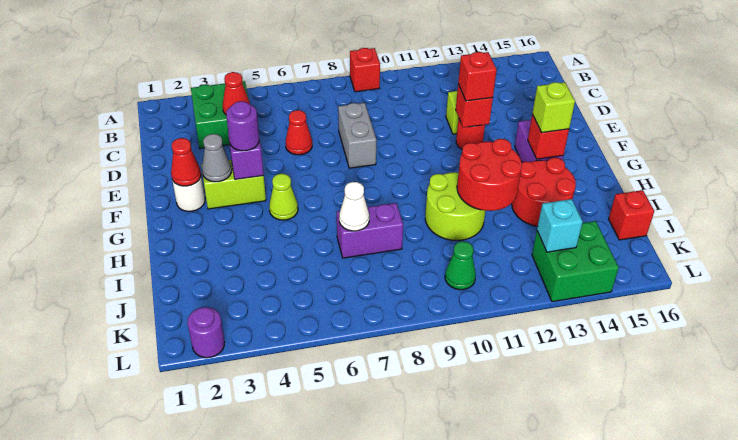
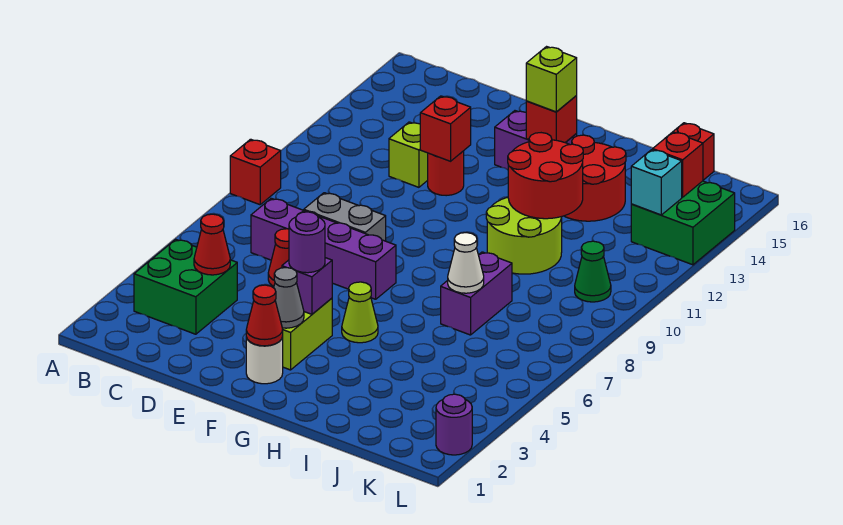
none -> purple brick C7:F7 level 1
red brick E12 level 3 -> red brick K14 level 2

